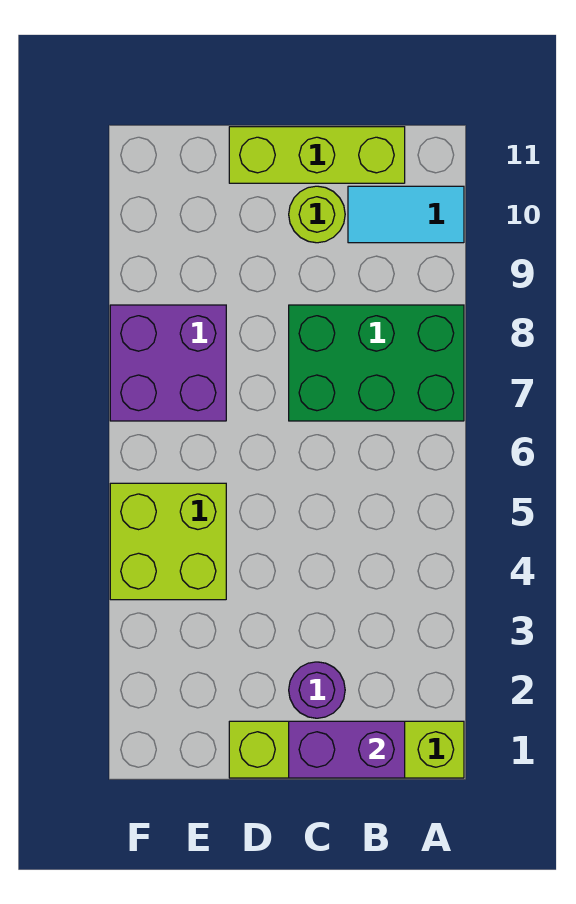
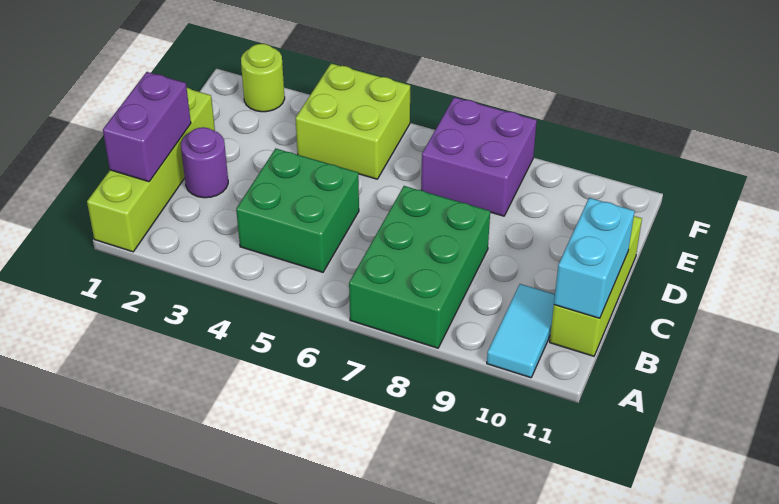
none -> green brick B4:C5 level 1
none -> cyan brick B11:C11 level 2
lime round brick C10 level 1 -> lime round brick F2 level 1

